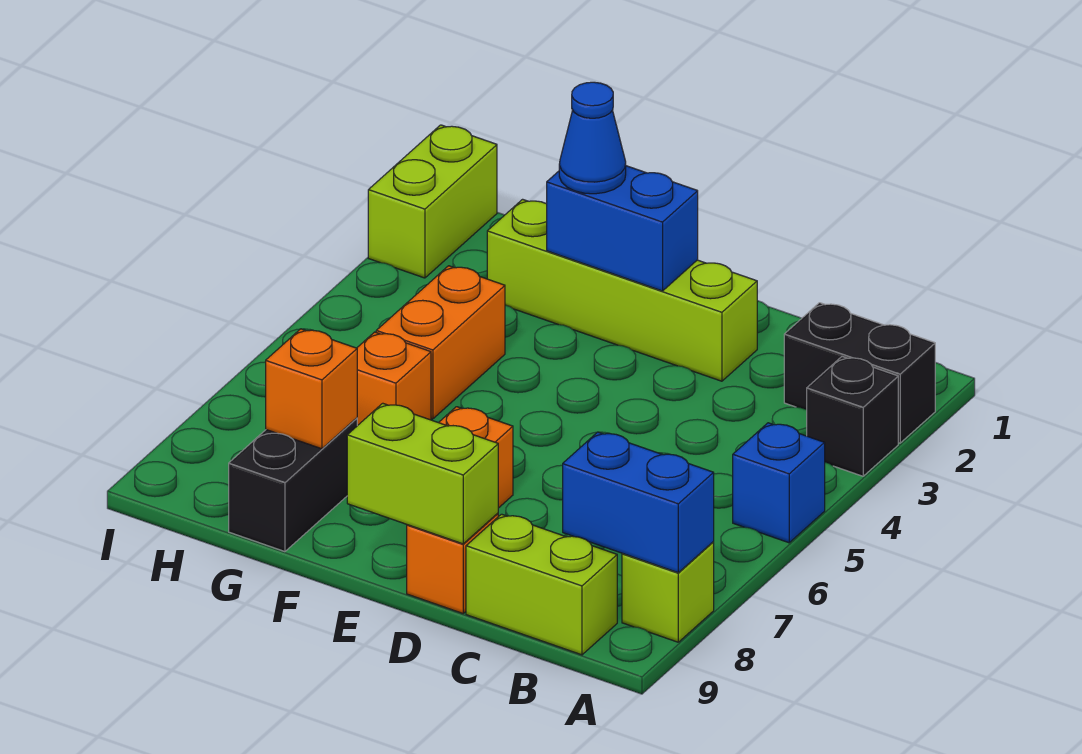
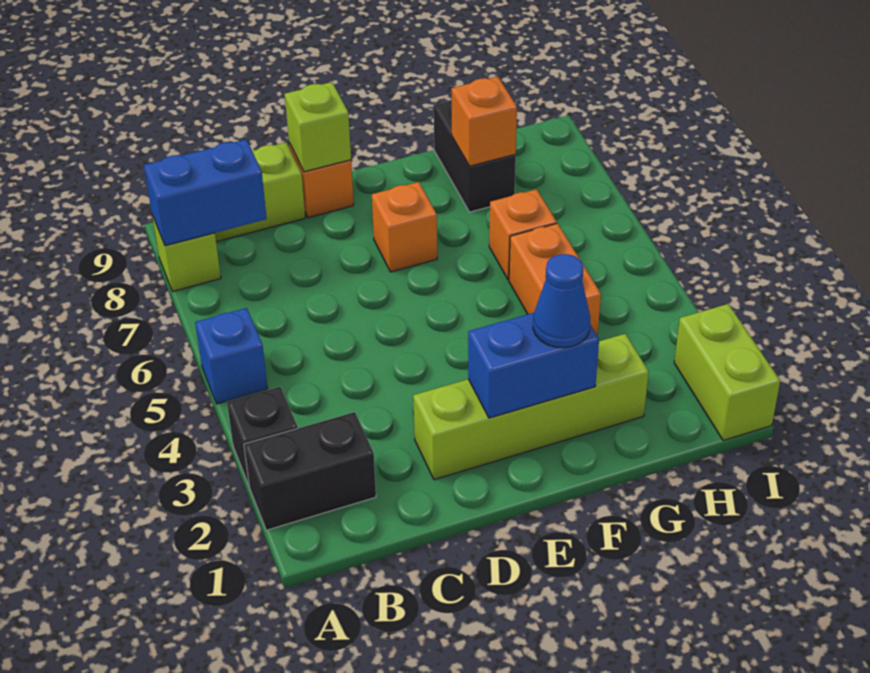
lime brick D9:E9 level 2 -> lime brick D9 level 2

